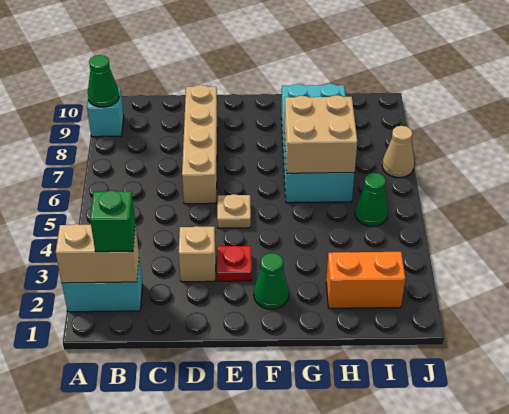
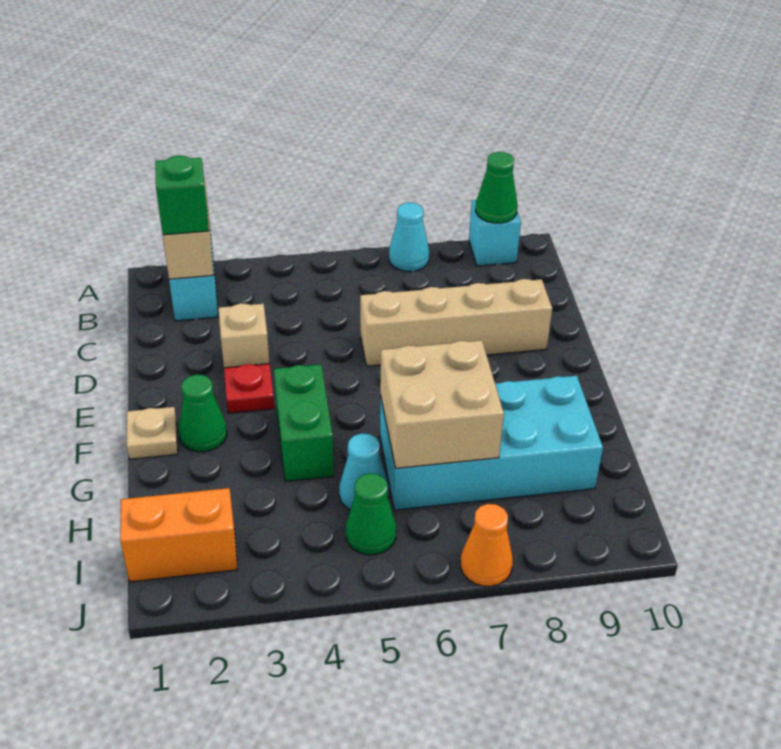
none -> cyan cone A7 level 1
tan plate E5 level 1 -> tan plate F1 level 1
none -> green brick F4:G4 level 1
orange brick H2:I2 level 1 -> orange brick I1:I2 level 1
none -> cyan cone H5 level 1
tan cone J7 level 1 -> orange cone J7 level 1

